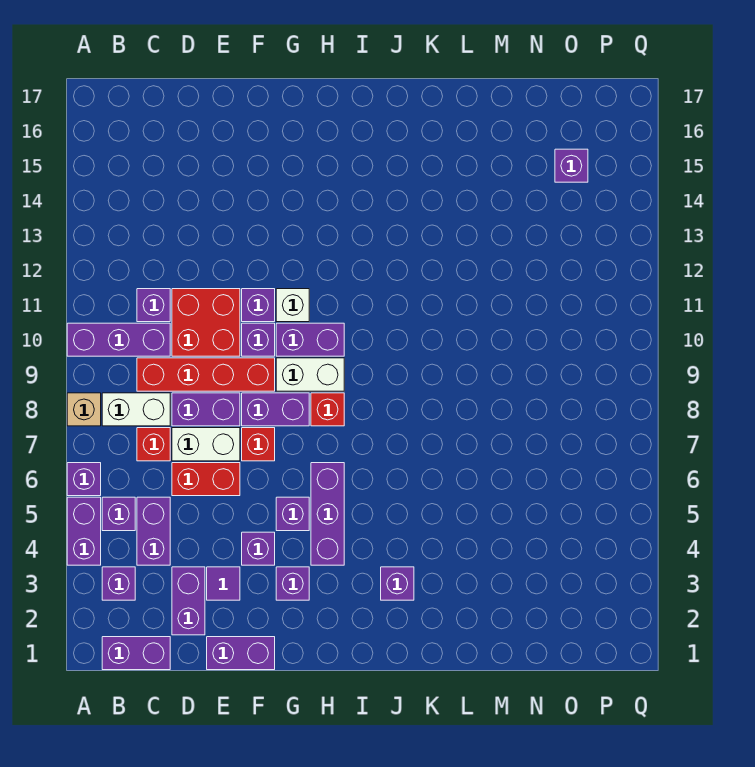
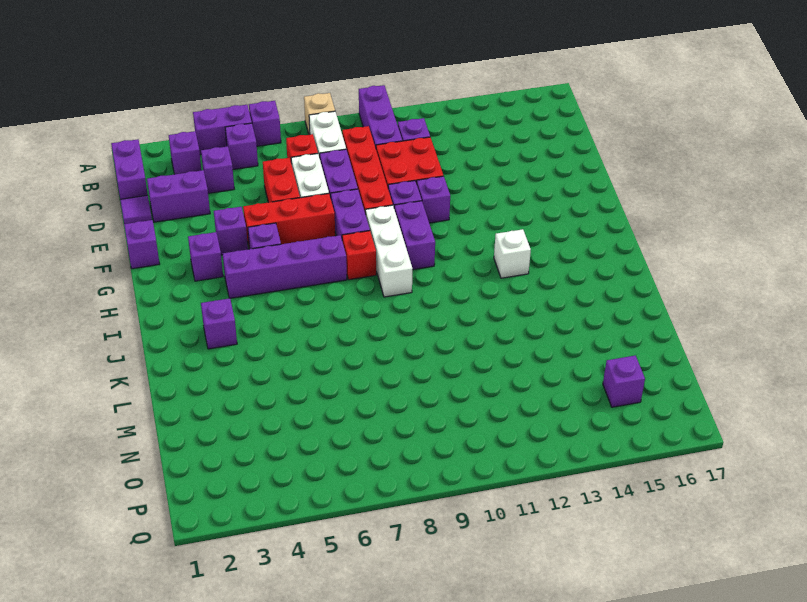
purple brick C4:C5 level 1 -> purple brick C4 level 1
purple brick E1:F1 level 1 -> purple brick F1 level 1
purple tile E3 level 1 -> purple tile D1 level 1
red brick F7 level 1 -> red brick F5:F7 level 1
white brick G9:H9 level 1 -> white brick G9:I9 level 1
white brick G11 level 1 -> white brick I13 level 1
purple brick H4:H6 level 1 -> purple brick H4:H7 level 1

